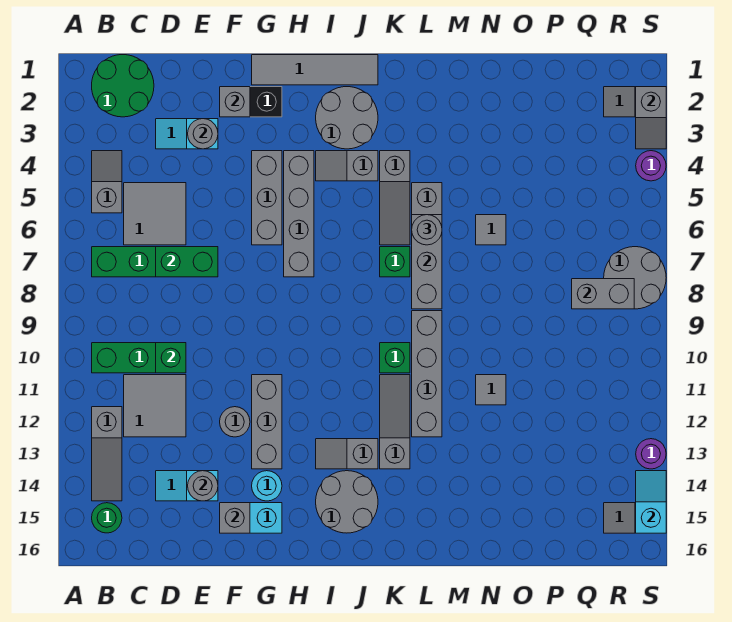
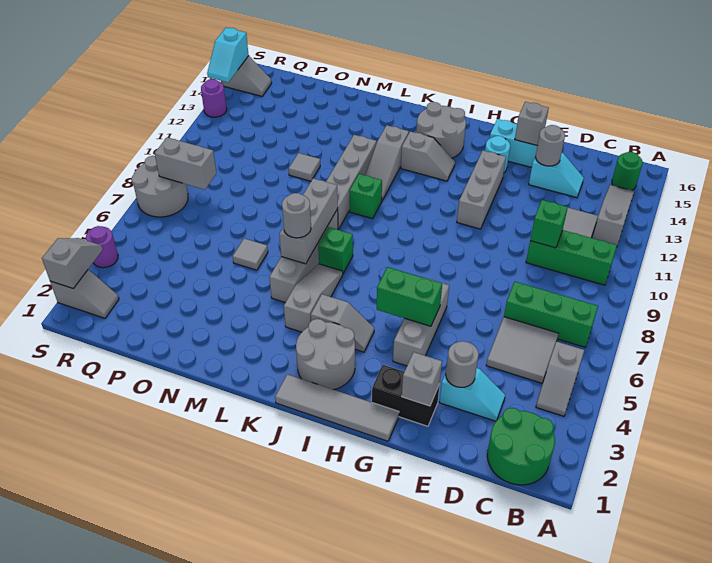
green brick D7:E7 level 2 -> green brick G5:H5 level 2
grey round brick F12 level 1 -> none
grey brick H4:H7 level 1 -> none

